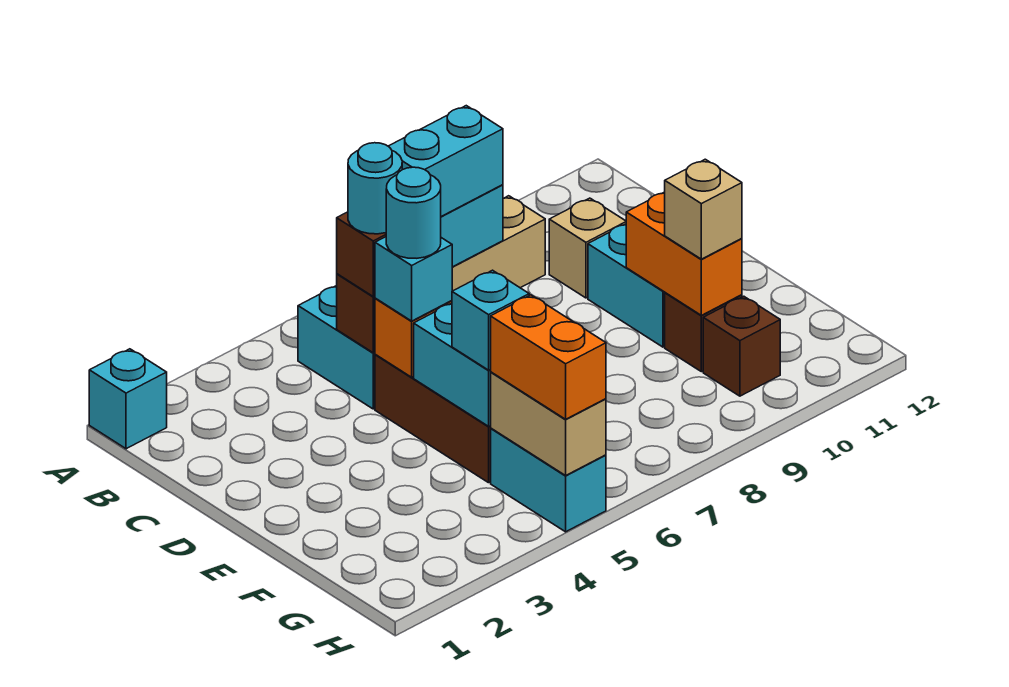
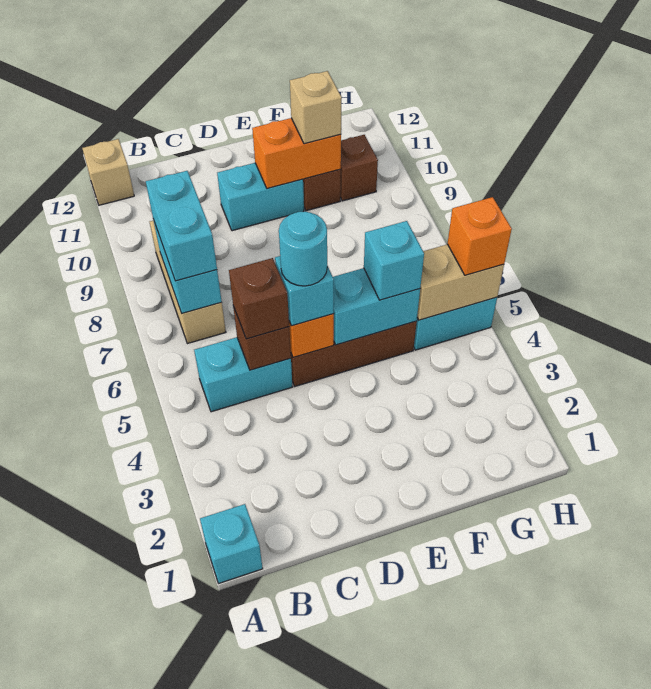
cyan round brick C5 level 4 -> none
tan brick C10 level 1 -> tan brick A12 level 1
orange brick G5:H5 level 3 -> orange brick H5 level 3

